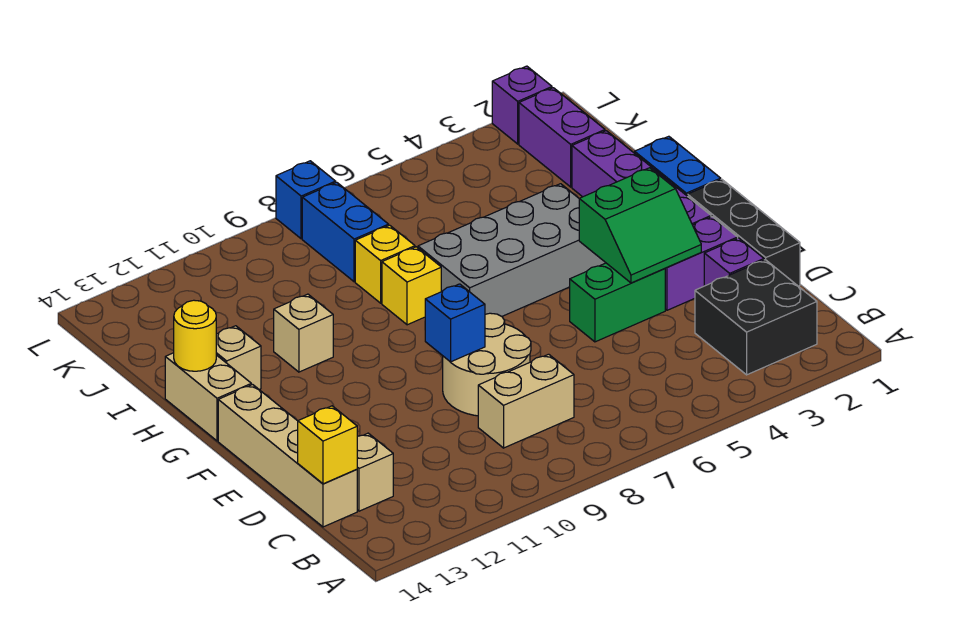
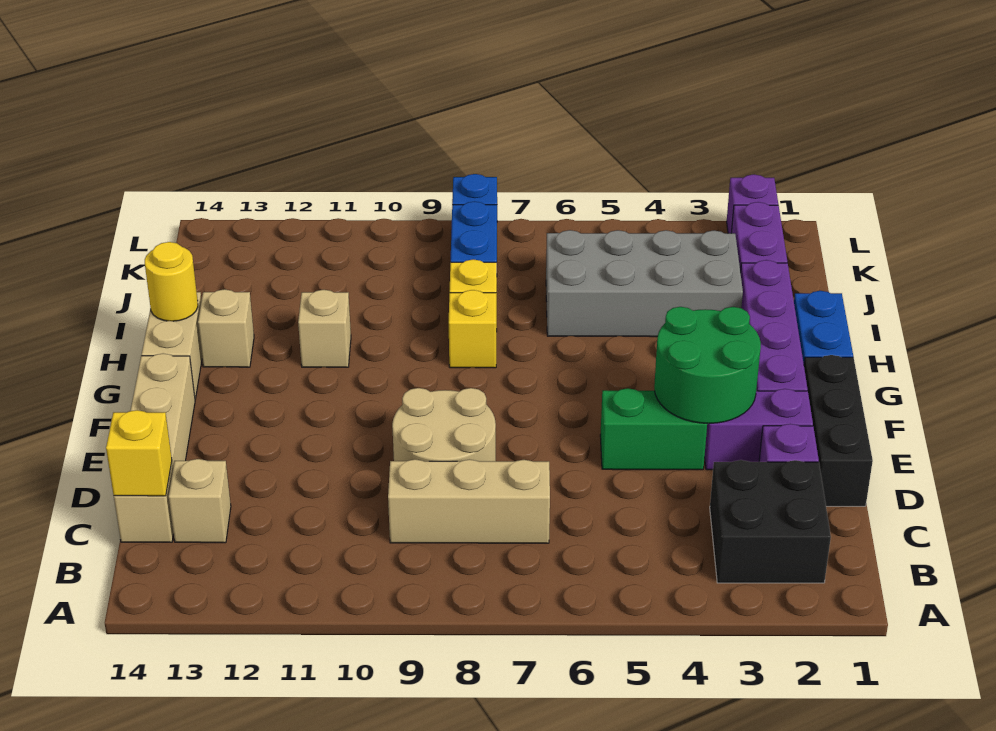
tan brick C8:C9 level 1 -> tan brick C7:C9 level 1
green slope E3:F4 level 2 top F -> green round brick E3:F4 level 2
blue brick E9 level 2 -> none
grey brick G4:H7 level 1 -> grey brick I3:J6 level 1

